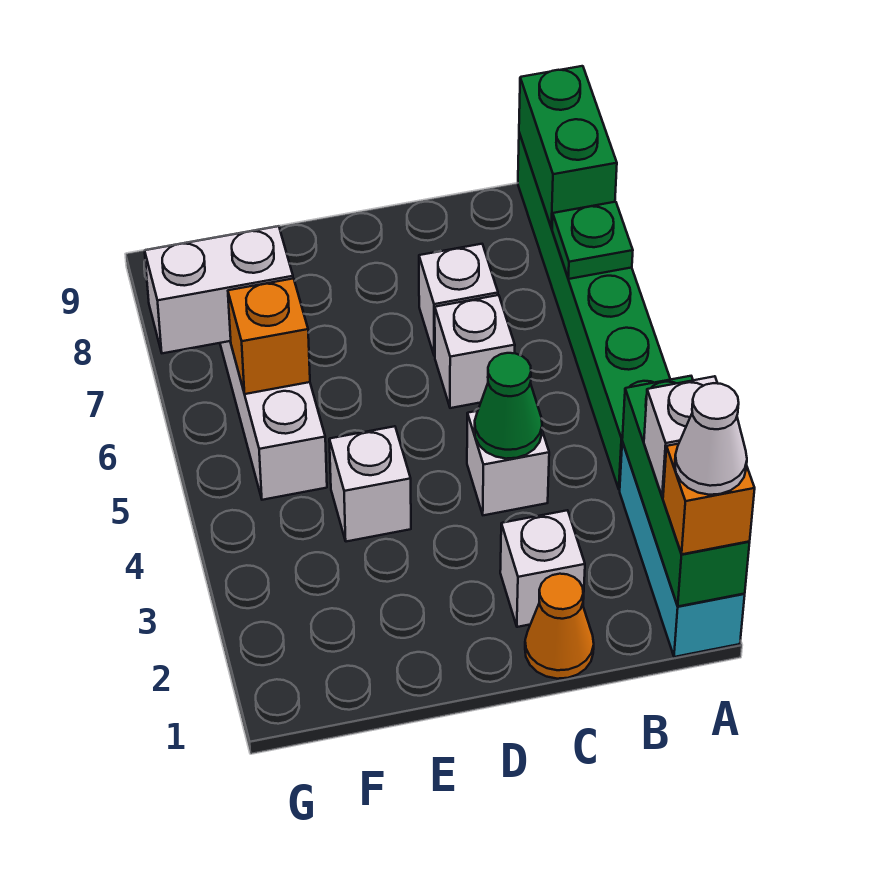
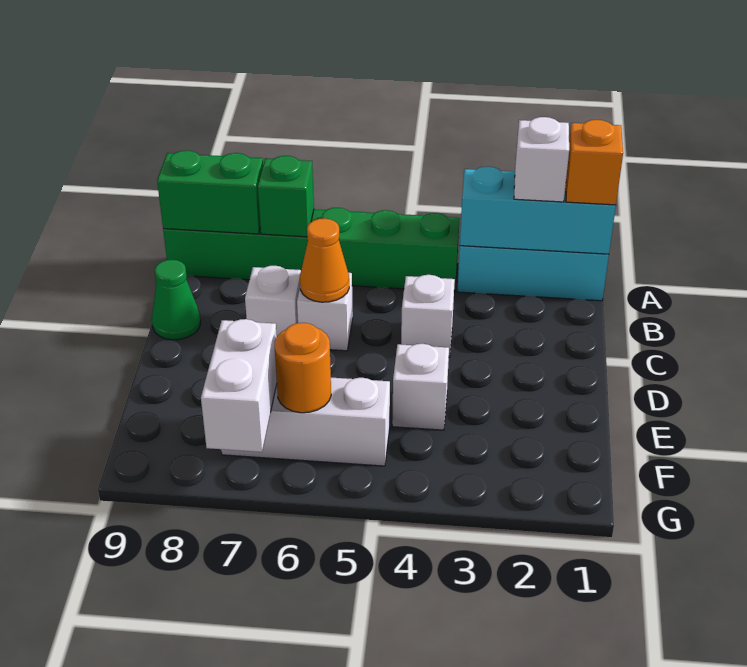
green brick A1:A3 level 2 -> cyan brick A1:A3 level 2
white cone A1 level 4 -> none
green plate A7 level 2 -> green brick A7 level 2
orange cone C1 level 1 -> orange cone C6 level 2
white brick C2 level 1 -> none
green cone C4 level 2 -> green cone C9 level 1
orange brick F6 level 2 -> orange round brick F6 level 2

